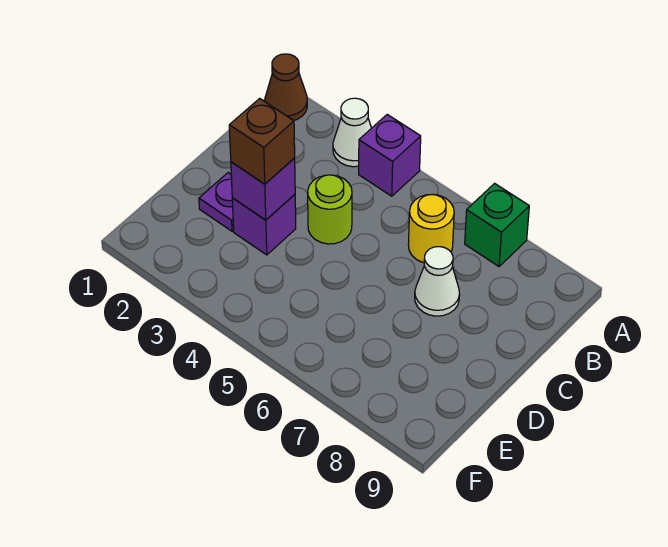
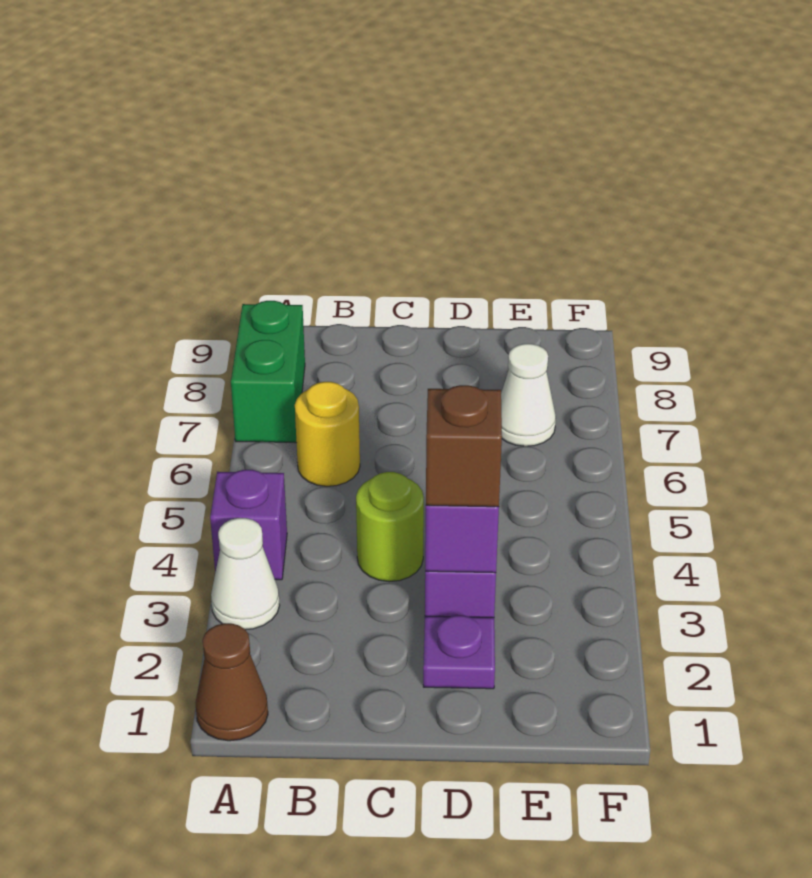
green brick A7 level 1 -> green brick A7:A8 level 1
white cone C7 level 1 -> white cone E7 level 1

